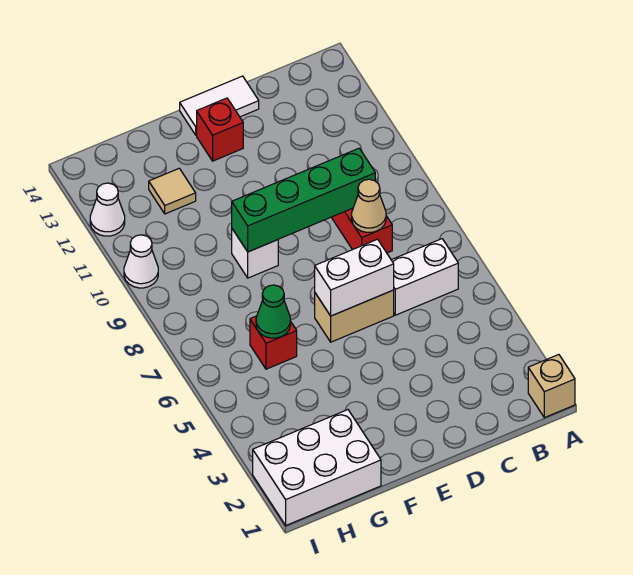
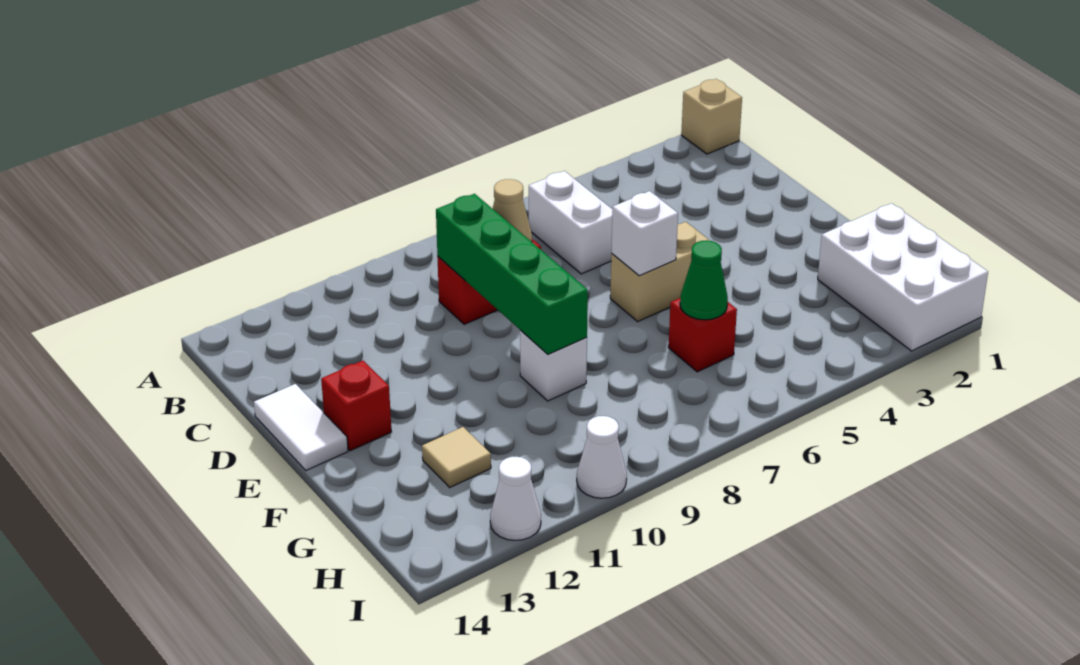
tan brick D6:E6 level 1 -> tan brick E5:E6 level 1
white brick D6:E6 level 2 -> white brick E6 level 2

